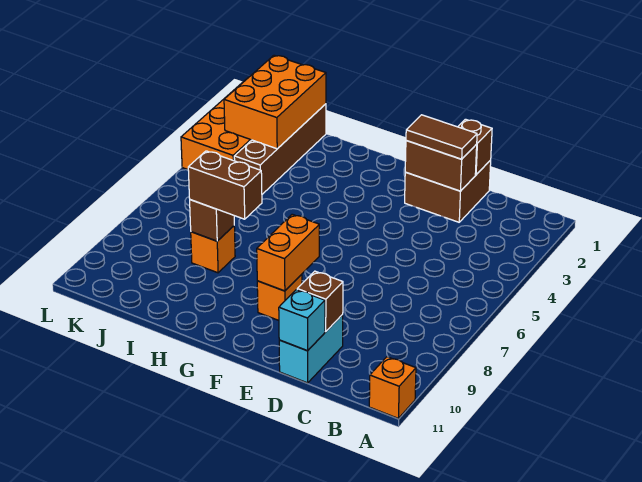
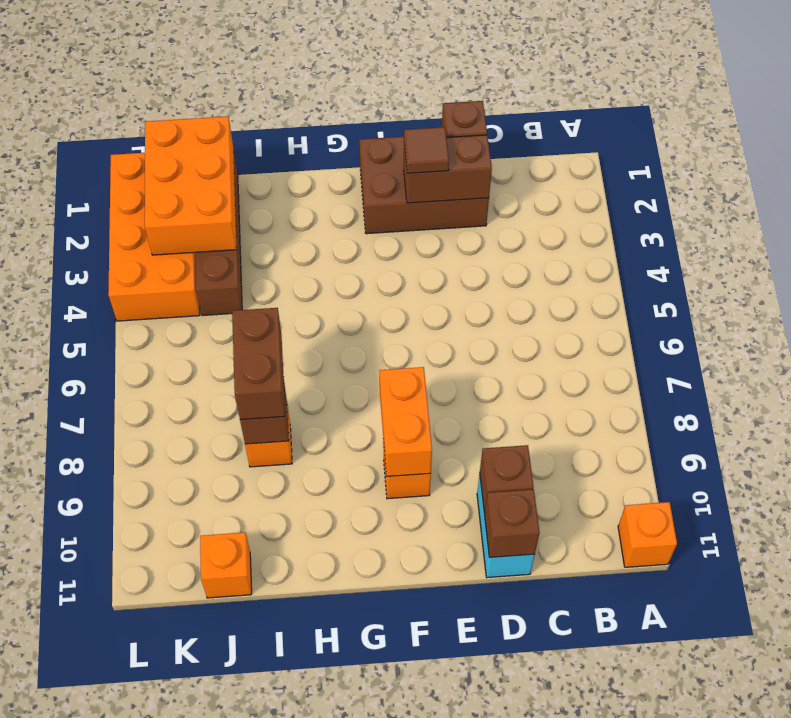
brown brick D1:E2 level 1 -> brown brick D1:F2 level 1
brown tile D2:E2 level 3 -> brown tile E2 level 3
cyan brick D11 level 2 -> brown brick D11 level 2
brown brick H8:I8 level 3 -> brown brick I7:I8 level 3
none -> orange brick J11 level 1

